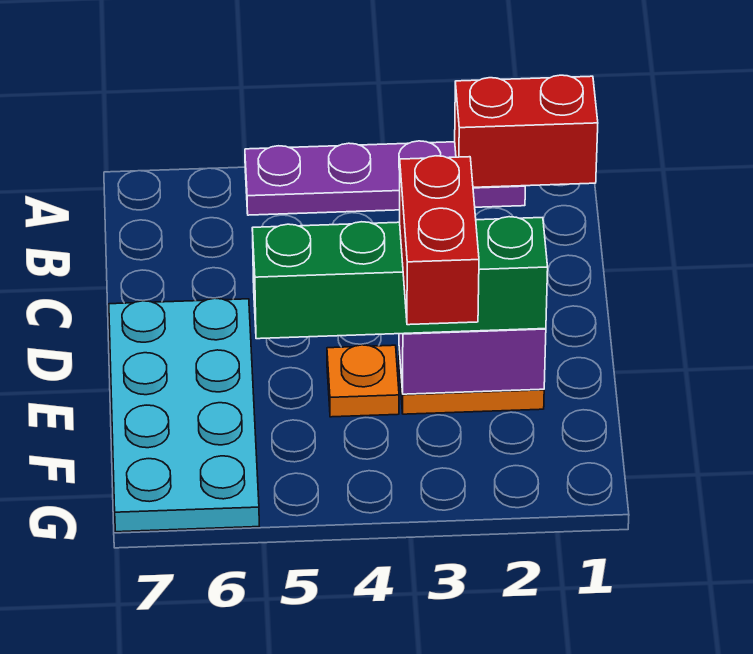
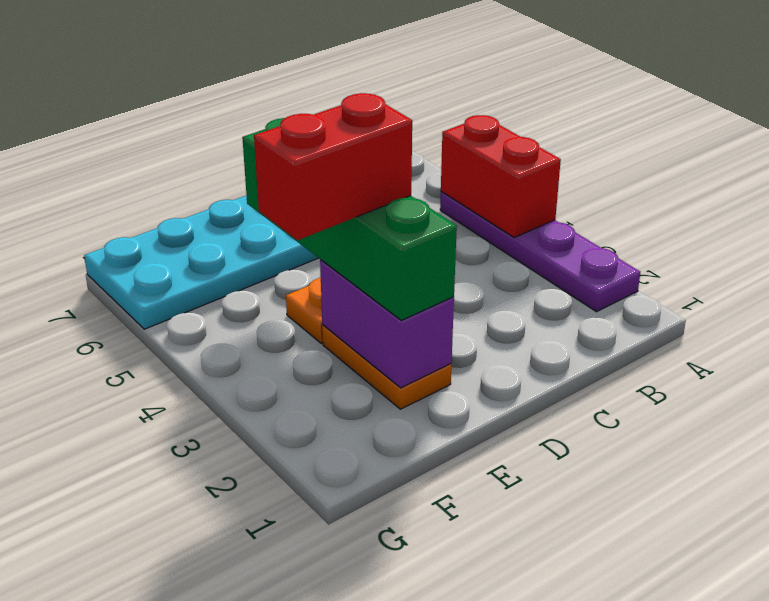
red brick A1:A2 level 2 -> red brick A4:A5 level 2

